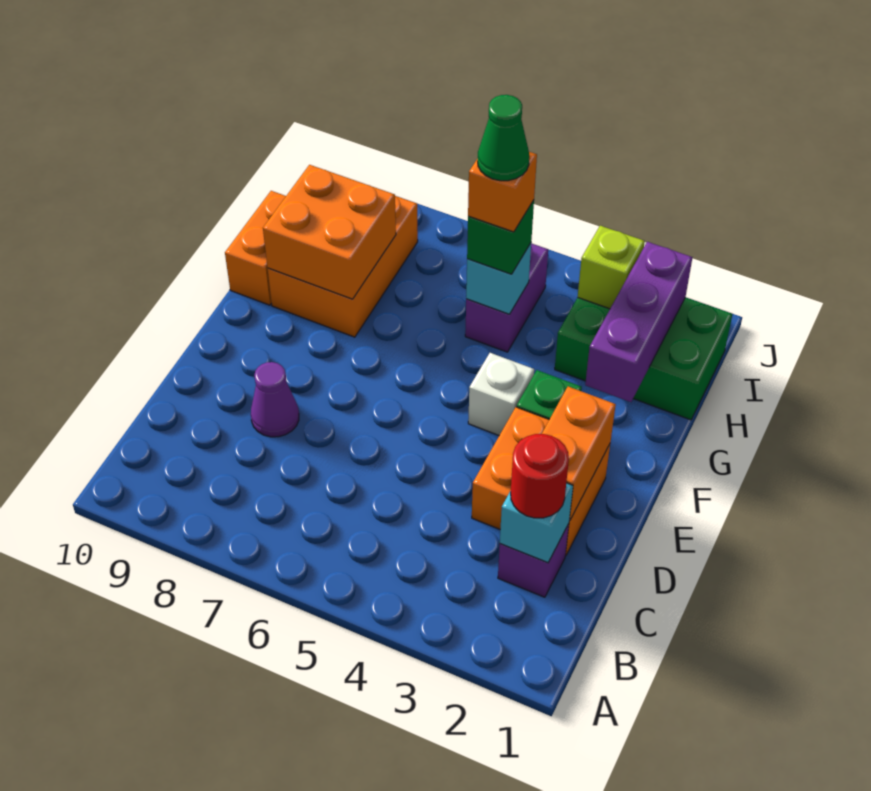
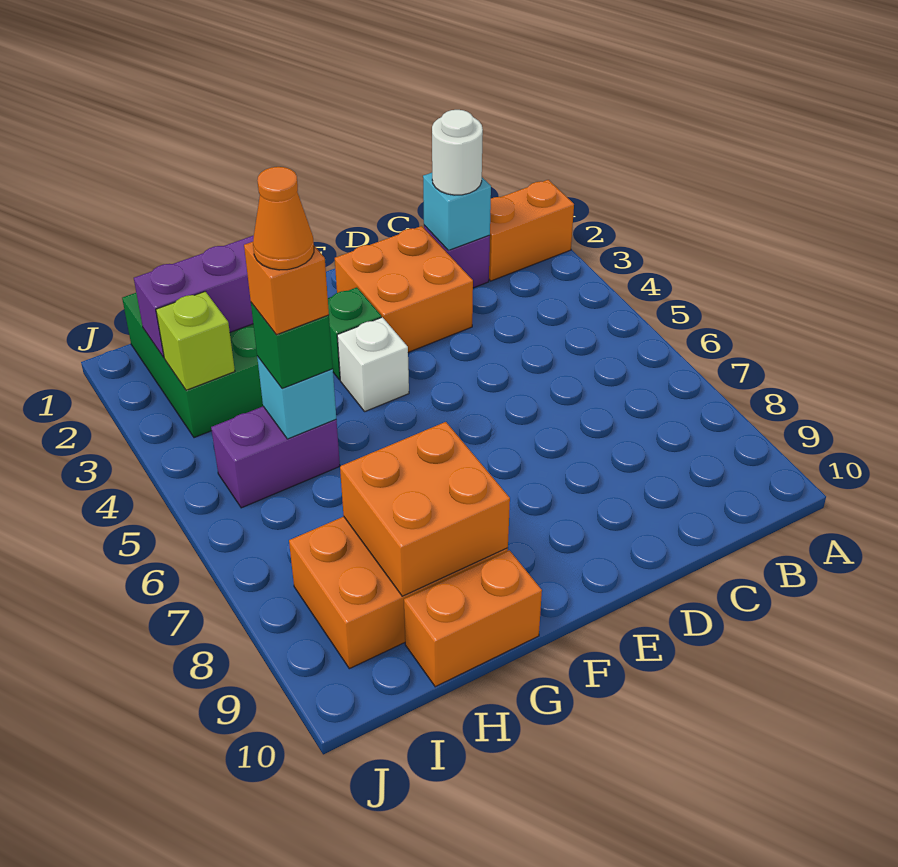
red round brick C2 level 3 -> white round brick C2 level 3
orange brick D2:E2 level 2 -> orange brick A2:B2 level 1
purple cone D8 level 1 -> none
green cone H5 level 5 -> orange cone H5 level 5

